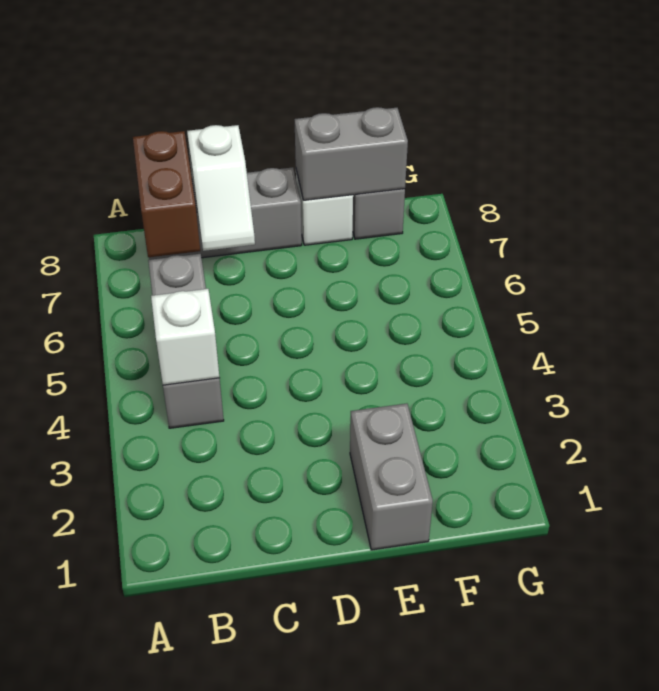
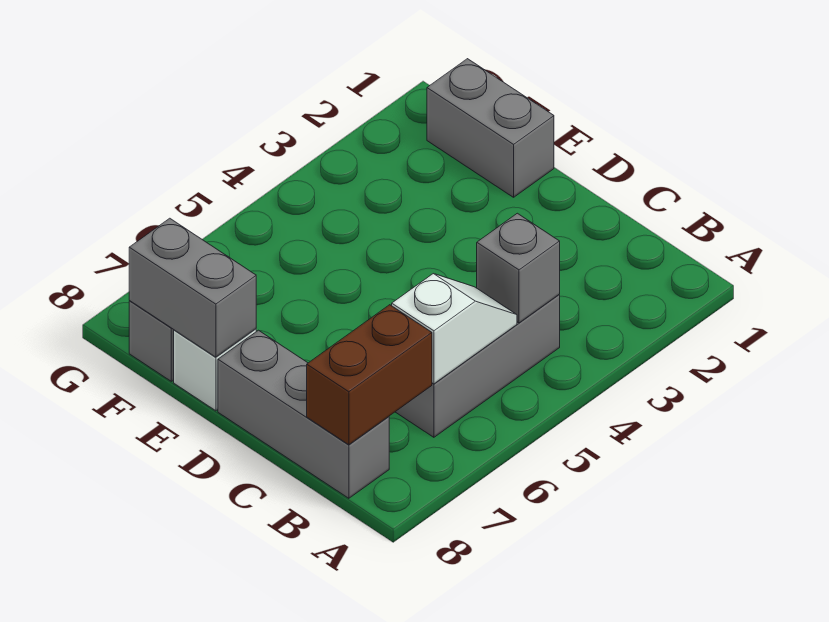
white brick B4 level 2 -> grey brick B4 level 2
white slope C7:C8 level 2 top 8 -> white slope B5:B6 level 2 top 6
grey brick E1:E2 level 1 -> grey brick E1:F1 level 1

